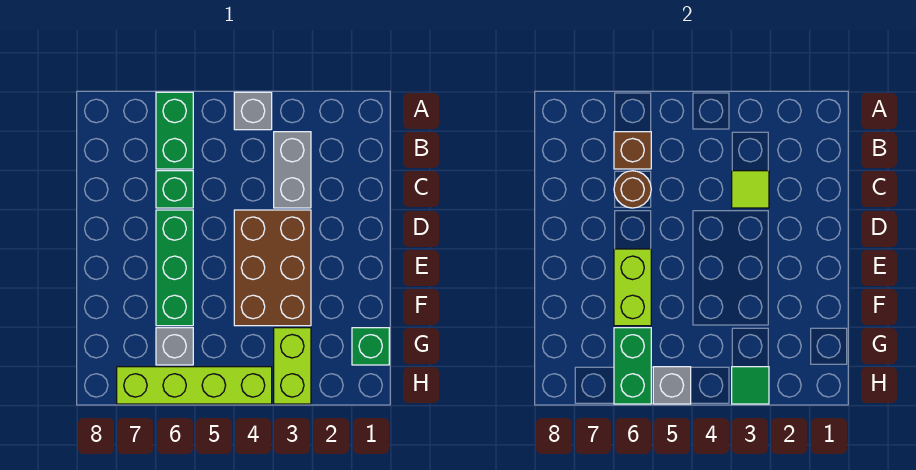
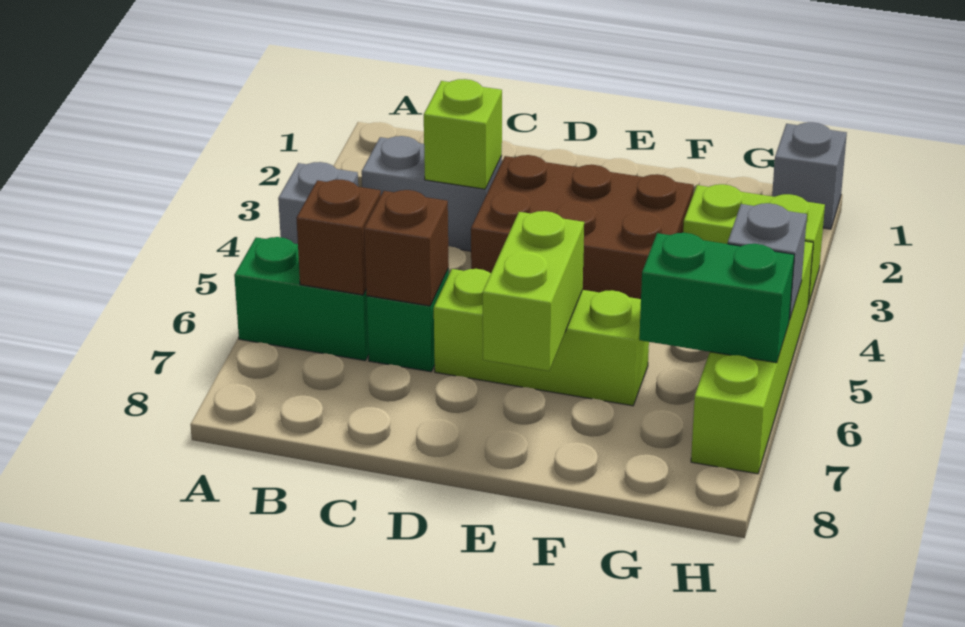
lime tile C3 level 2 -> lime brick C3 level 2
brown round brick C6 level 2 -> brown brick C6 level 2
green brick D6:F6 level 1 -> lime brick D6:F6 level 1
lime brick E6:F6 level 2 -> lime brick E6:E7 level 2
green brick G1 level 1 -> none
grey brick G6 level 1 -> grey brick H1 level 1
green tile H3 level 2 -> none

